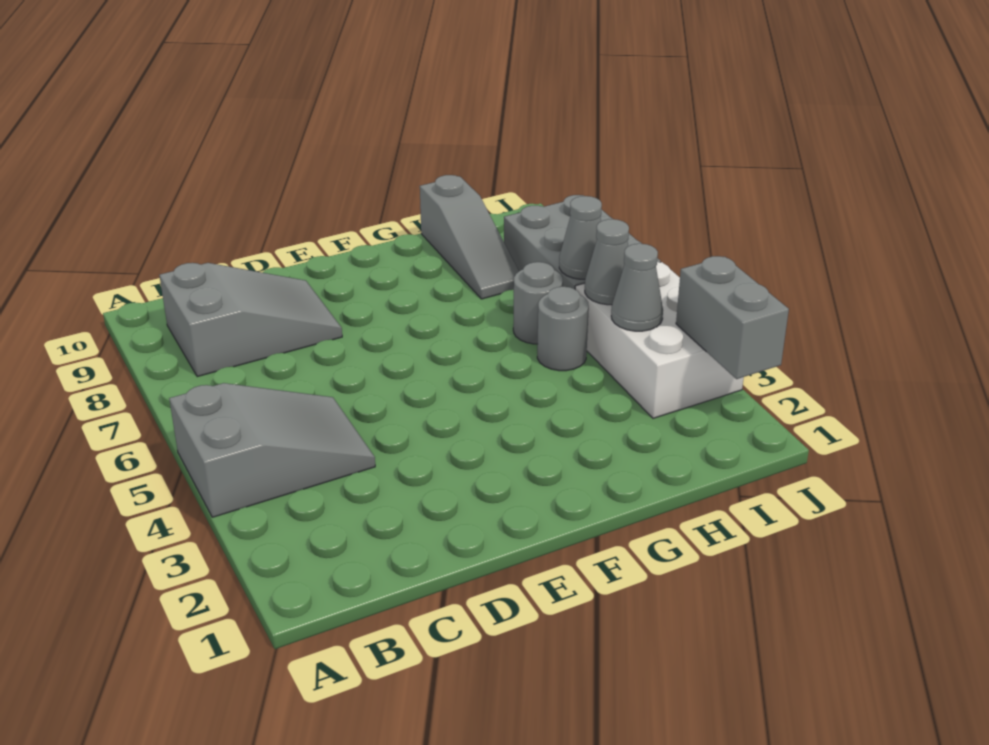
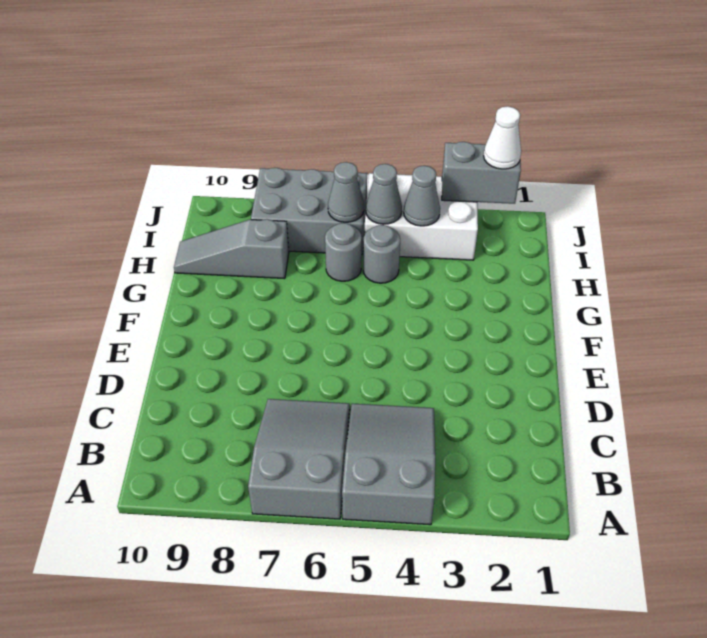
grey slope B8:D9 level 1 top B -> grey slope A6:C7 level 1 top A
grey slope H8:H10 level 1 top 10 -> grey slope H8:H10 level 1 top 8
none -> white cone J2 level 3

